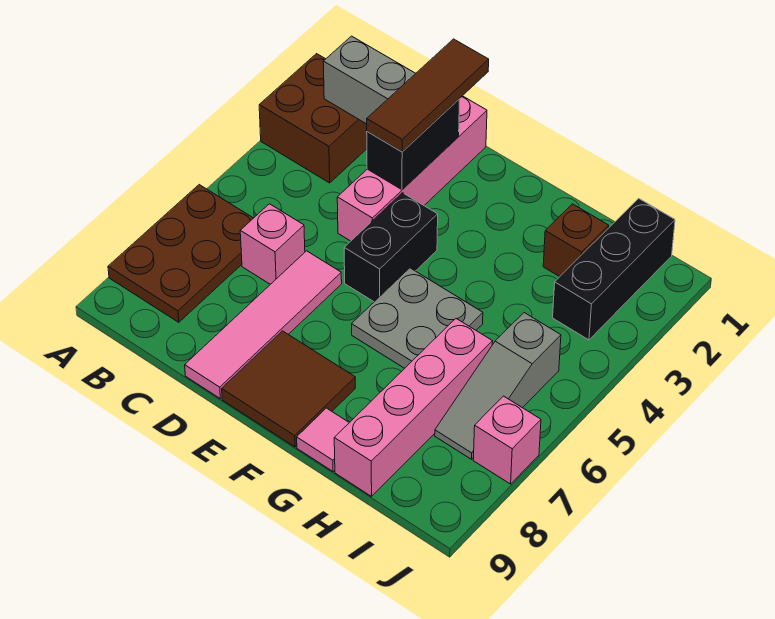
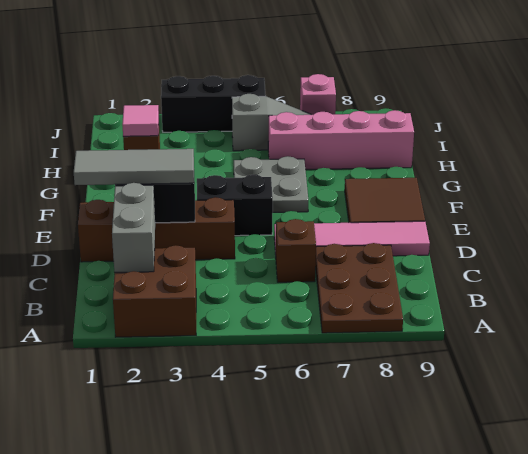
brown plate A6:B8 level 1 -> brown plate A7:C8 level 1
pink brick C6 level 1 -> brown brick C6 level 1
pink brick D1:D4 level 1 -> brown brick D1:D4 level 1
brown tile D1:D3 level 3 -> grey tile D1:D3 level 3
pink tile G9 level 1 -> pink tile H2 level 2
black brick I1:I3 level 1 -> black brick J3:J5 level 1

